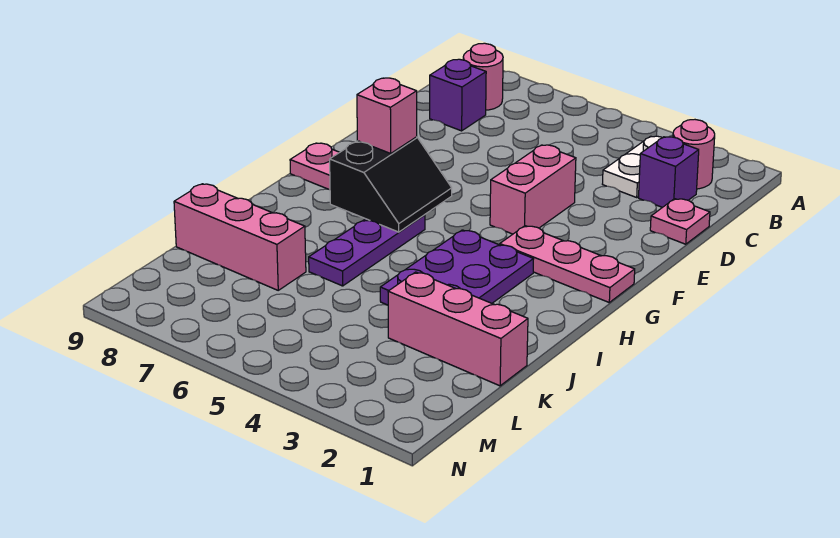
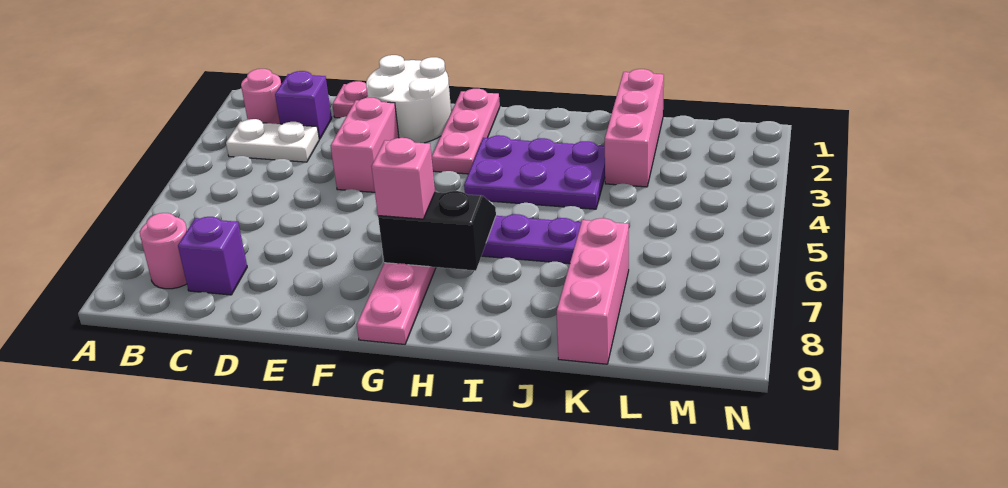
none -> white round brick E1:F2 level 1
pink brick E4:F4 level 1 -> pink brick E3:E4 level 1

